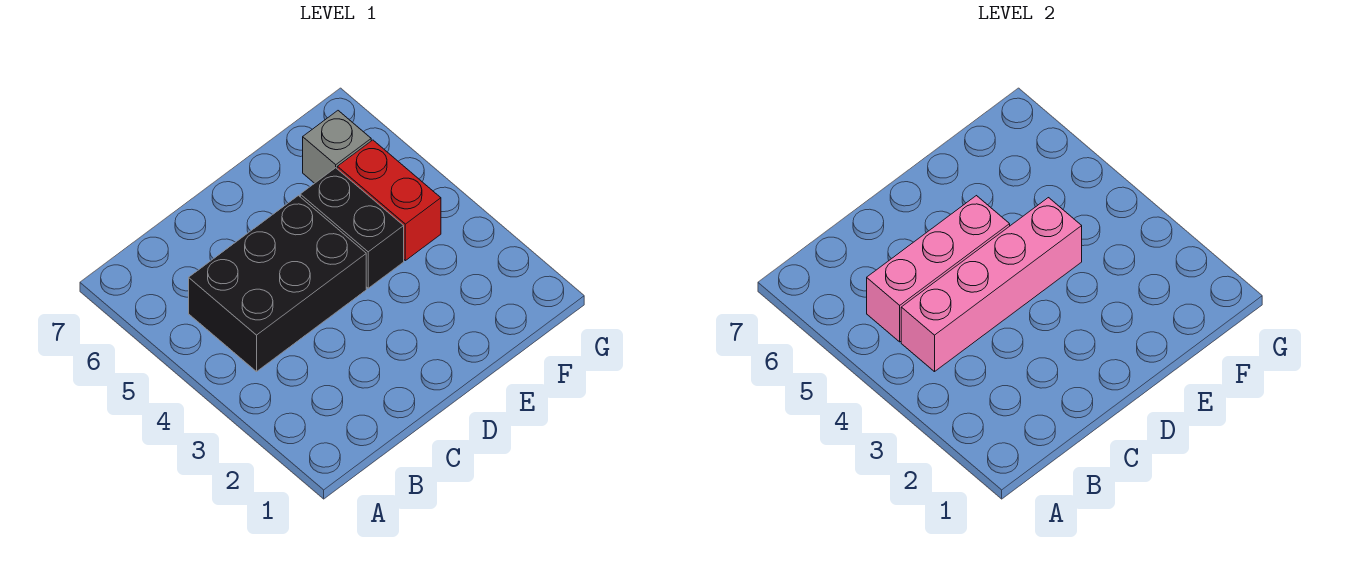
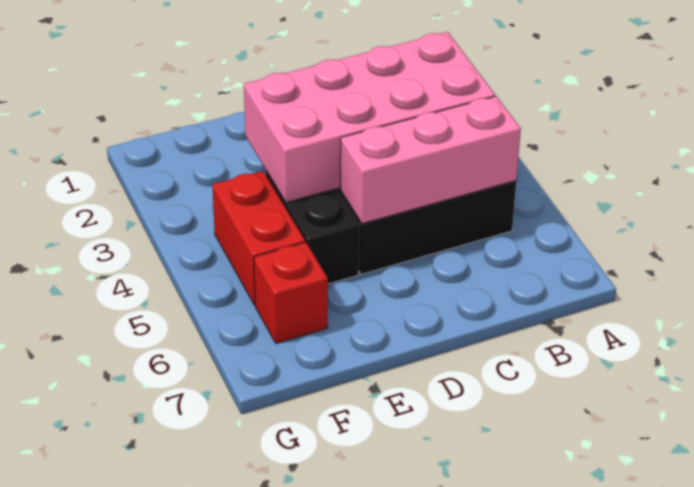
pink brick B4:E4 level 2 -> pink brick B3:E4 level 2
grey brick F6 level 1 -> red brick F6 level 1

